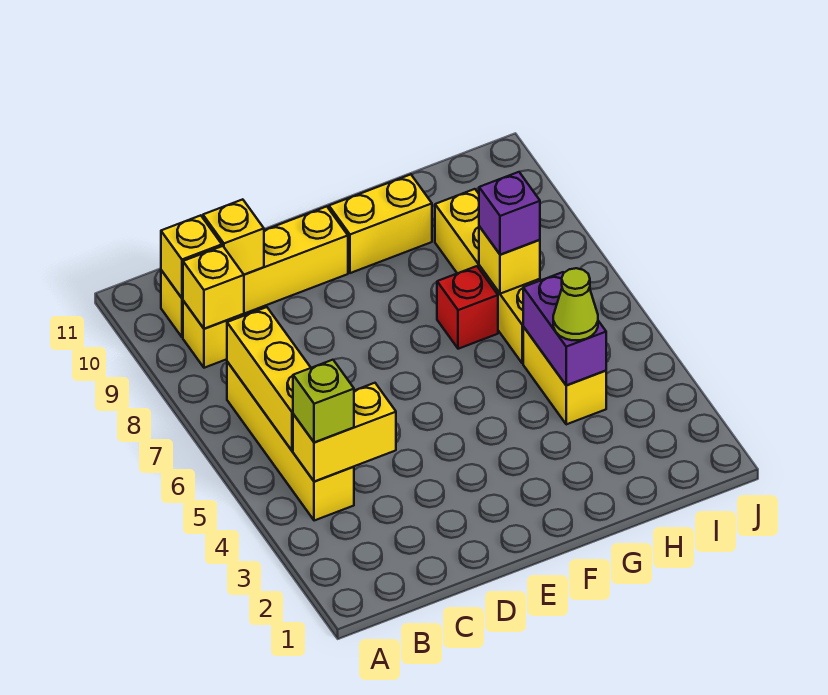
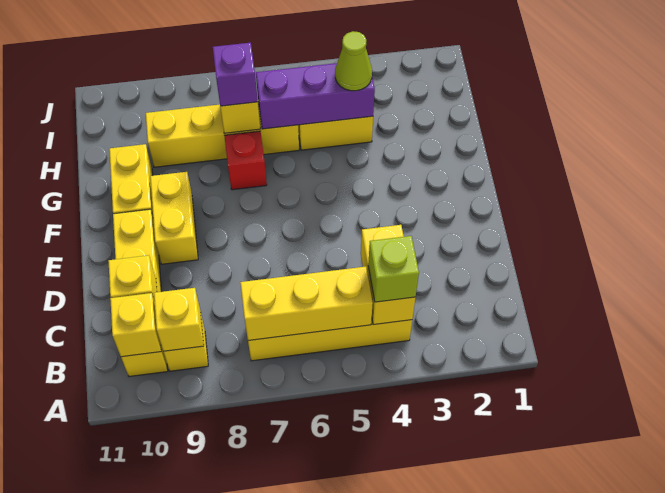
none -> yellow brick E9:F9 level 1
purple brick H4:H5 level 2 -> purple brick H4:H6 level 2

